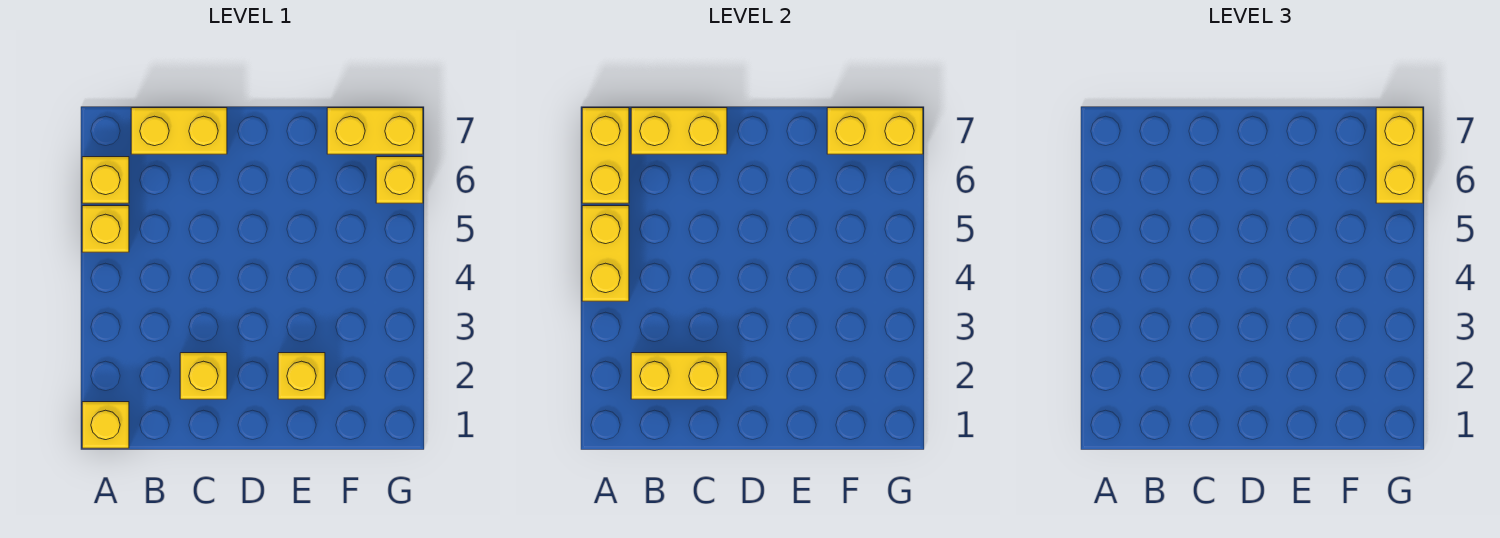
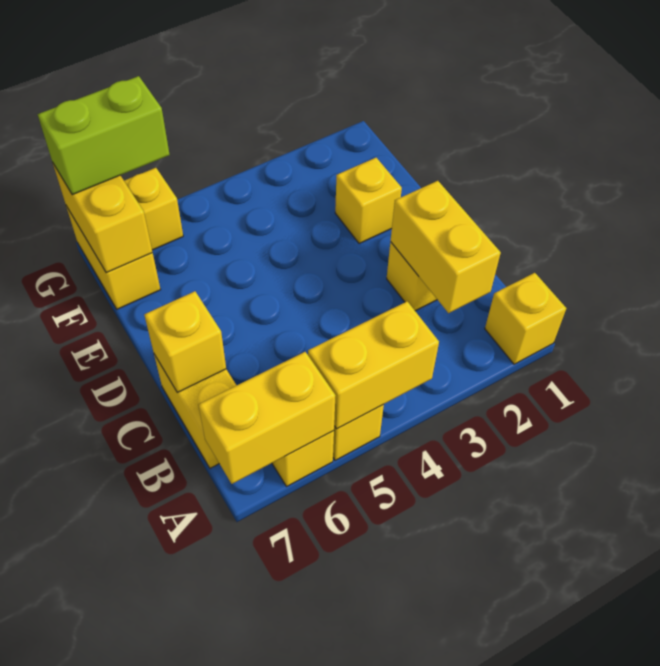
yellow brick B7:C7 level 2 -> yellow brick C7 level 2
yellow brick G6:G7 level 3 -> lime brick G6:G7 level 3

